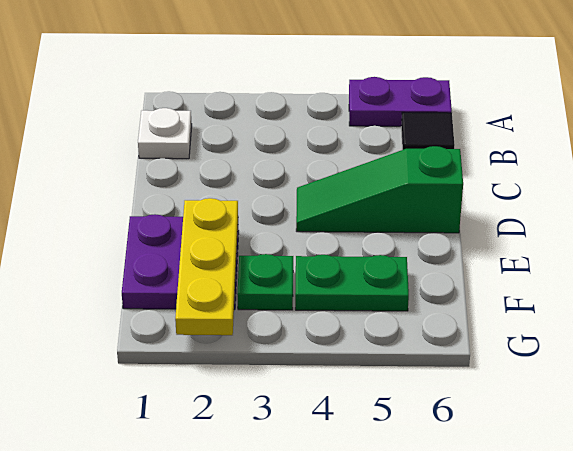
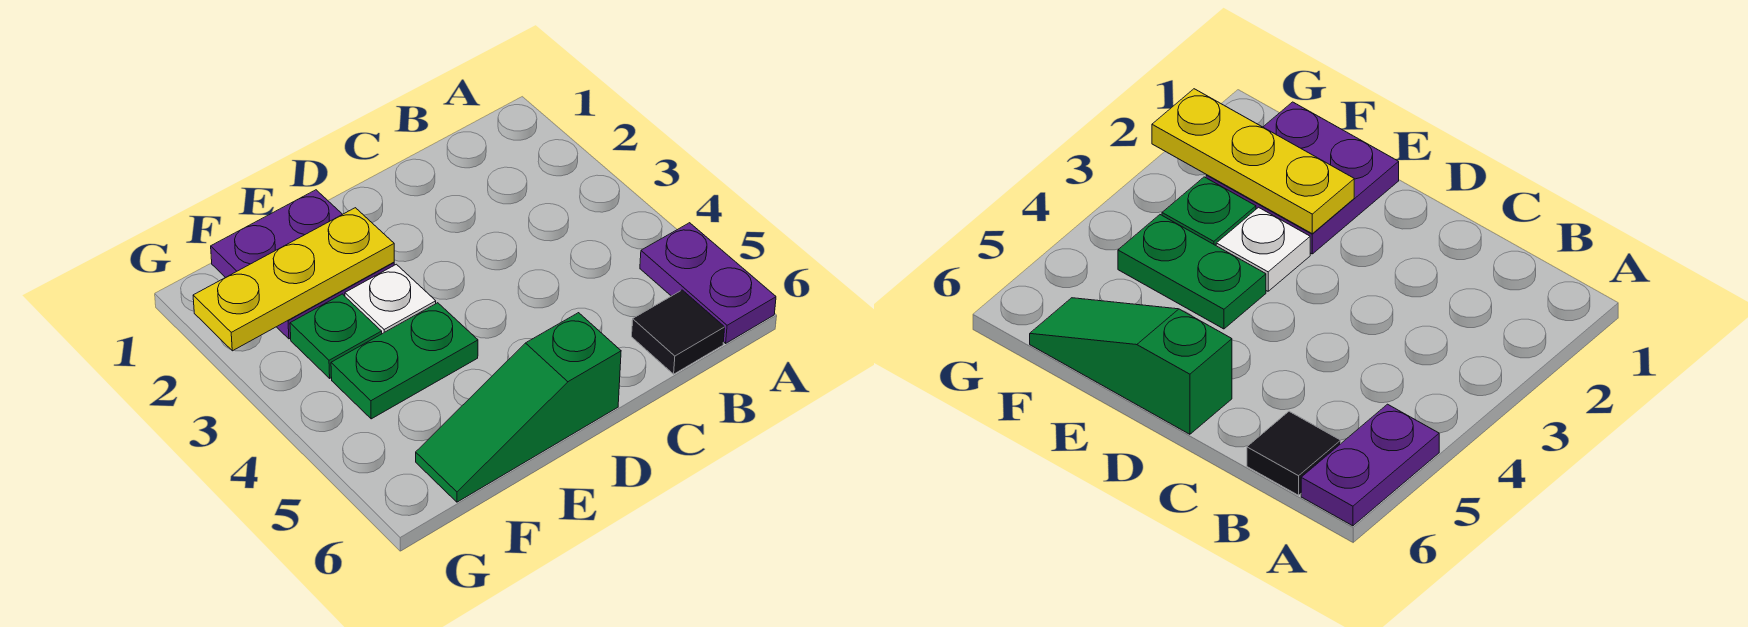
white plate B1 level 1 -> white plate E3 level 1
green slope D4:D6 level 1 top 6 -> green slope D6:F6 level 1 top D
green plate F4:F5 level 1 -> green plate E4:F4 level 1

